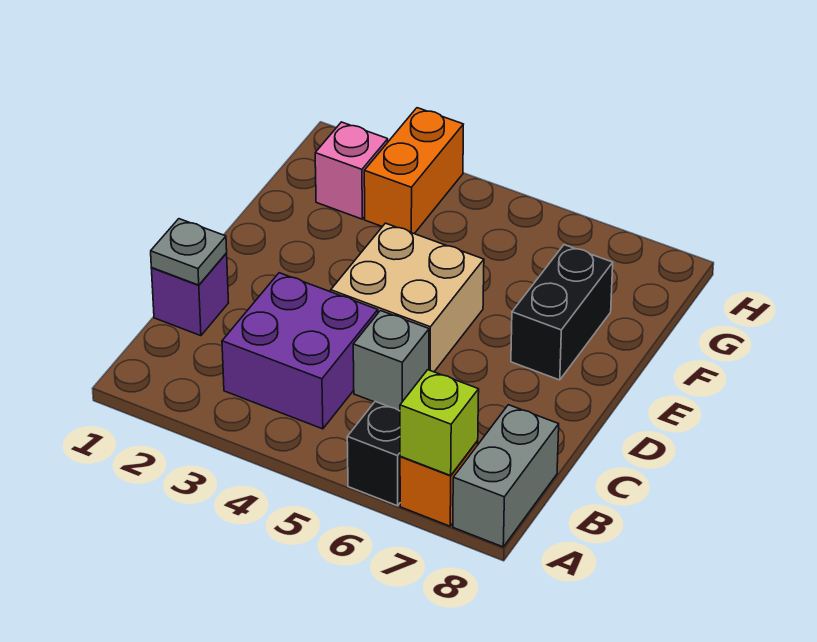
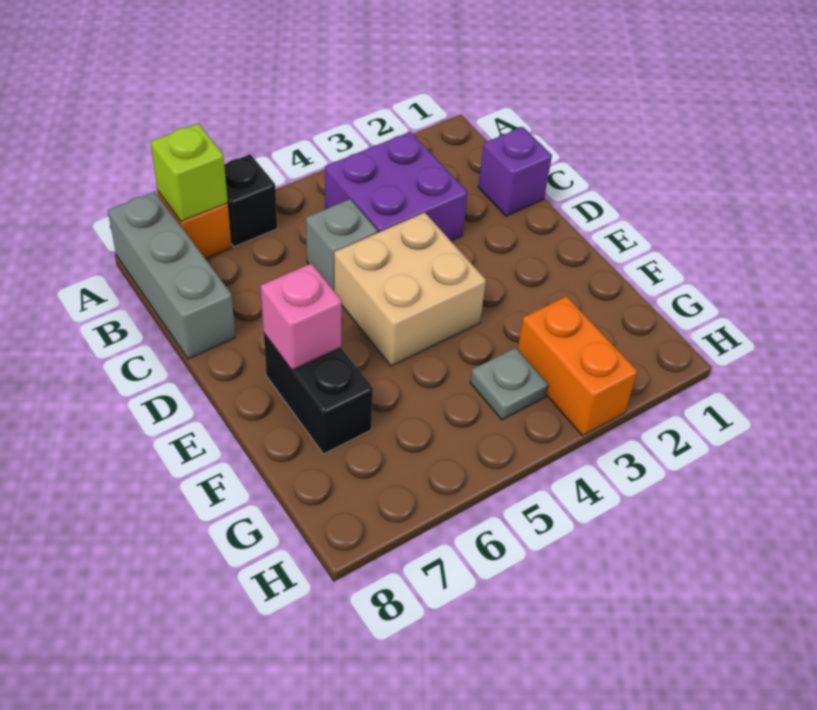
grey brick A8:B8 level 1 -> grey brick A8:C8 level 1
grey plate C1 level 2 -> grey plate G4 level 1
pink brick G2 level 1 -> pink brick E7 level 2

